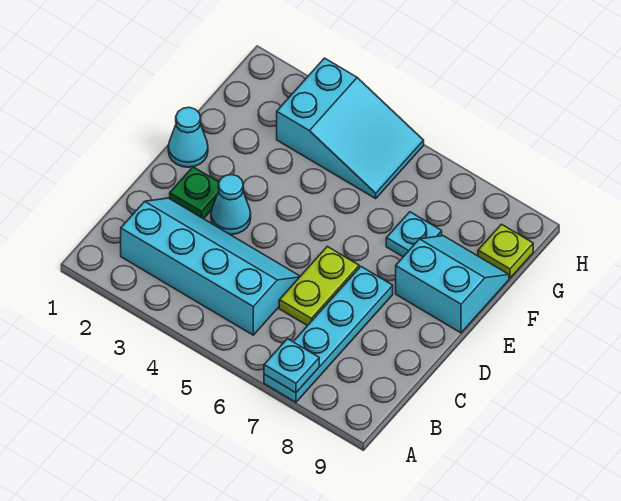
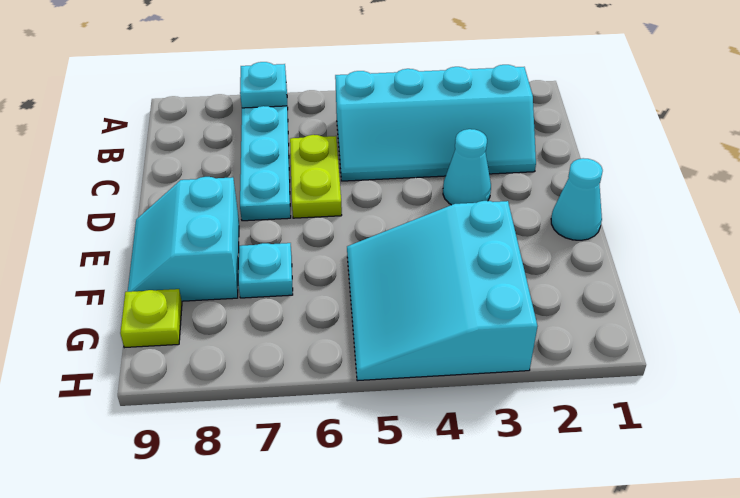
green plate D2 level 1 -> none
cyan slope E8:F9 level 1 top E -> cyan slope E8:F9 level 1 top 8
cyan slope G3:H5 level 1 top 3 -> cyan slope F3:H5 level 1 top 3

